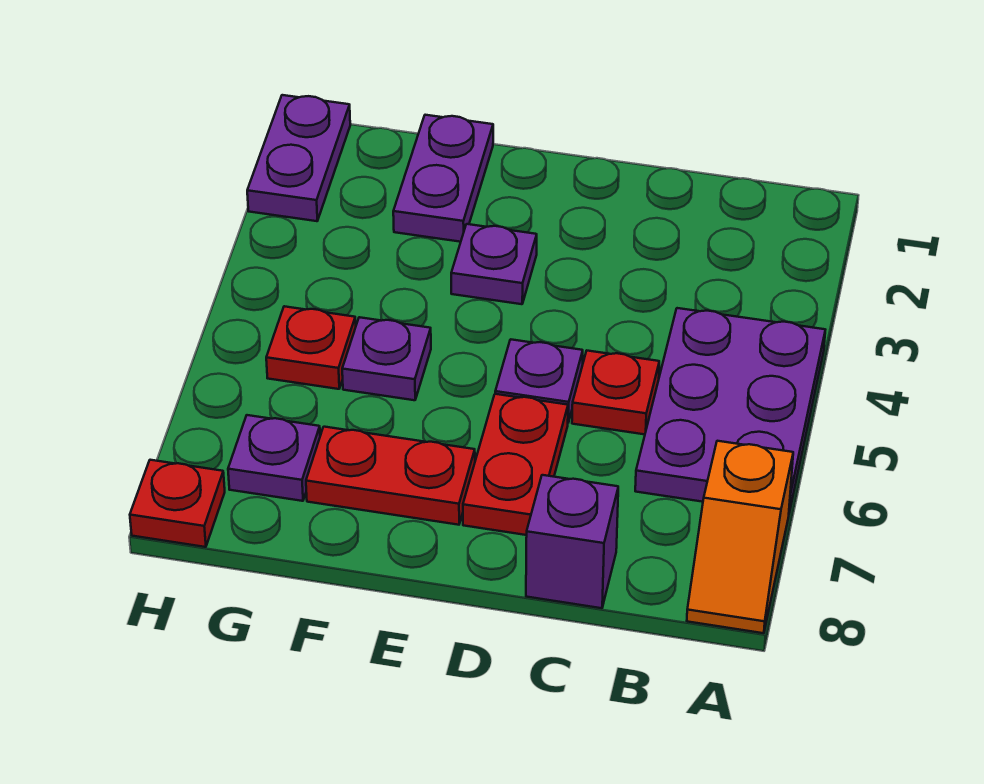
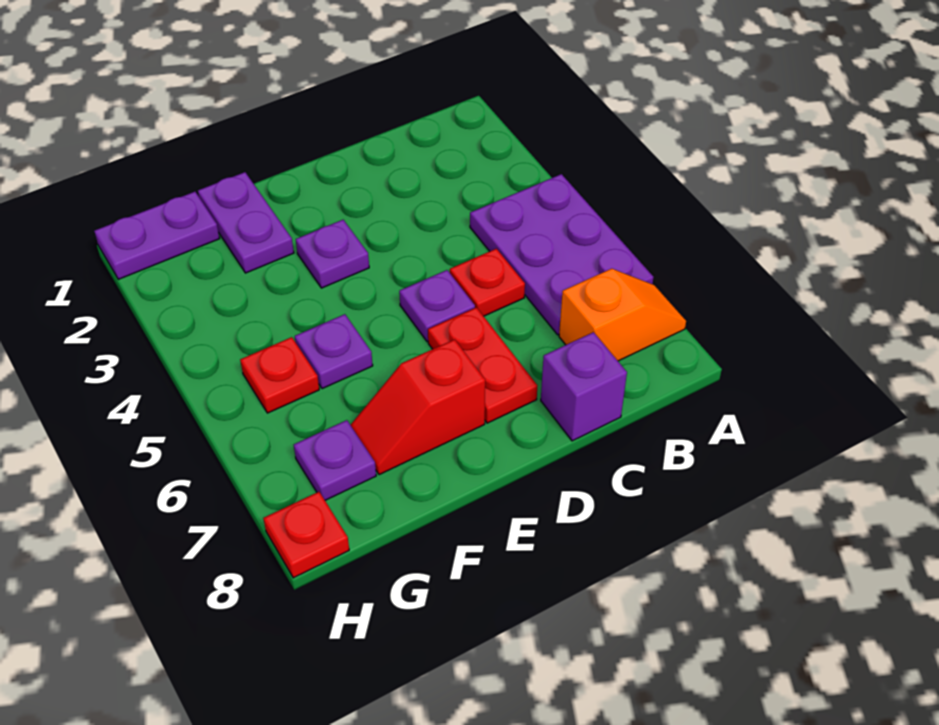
orange slope A7:A8 level 1 top 7 -> orange slope A7:B7 level 1 top B
red plate E7:F7 level 1 -> red slope E7:F7 level 1 top E
purple plate H1:H2 level 1 -> purple plate G1:H1 level 1

